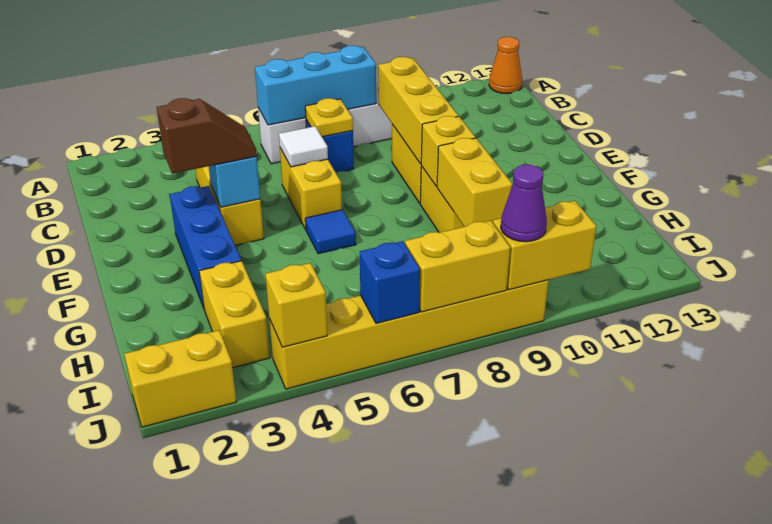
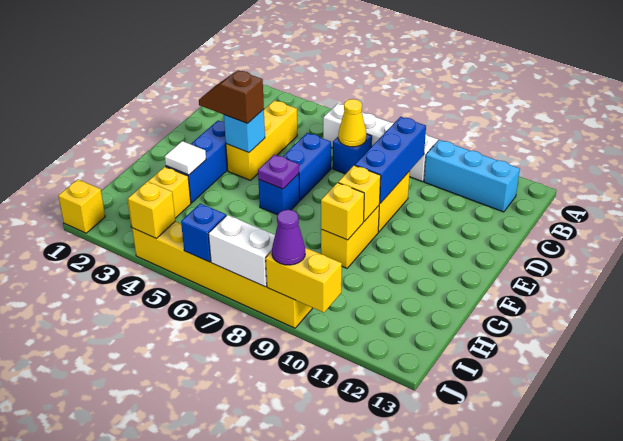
orange cone A13 level 1 -> none
cyan brick B6:B8 level 2 -> cyan brick B10:B12 level 1
yellow plate C7 level 2 -> yellow cone C7 level 2
yellow brick C9:E9 level 2 -> blue brick C9:E9 level 2
yellow brick D6:E6 level 1 -> blue brick D6:E6 level 1
white tile D6 level 2 -> white tile G3 level 2
brown slope E3:E4 level 3 top 3 -> brown slope E3:E4 level 3 top 4
blue tile F6 level 1 -> blue brick F6 level 1
none -> purple plate F6 level 2
yellow brick G9:H9 level 2 -> yellow brick G9 level 2
yellow brick J1:J2 level 1 -> yellow brick J1 level 1
yellow brick J7:J8 level 2 -> white brick J7:J8 level 2

